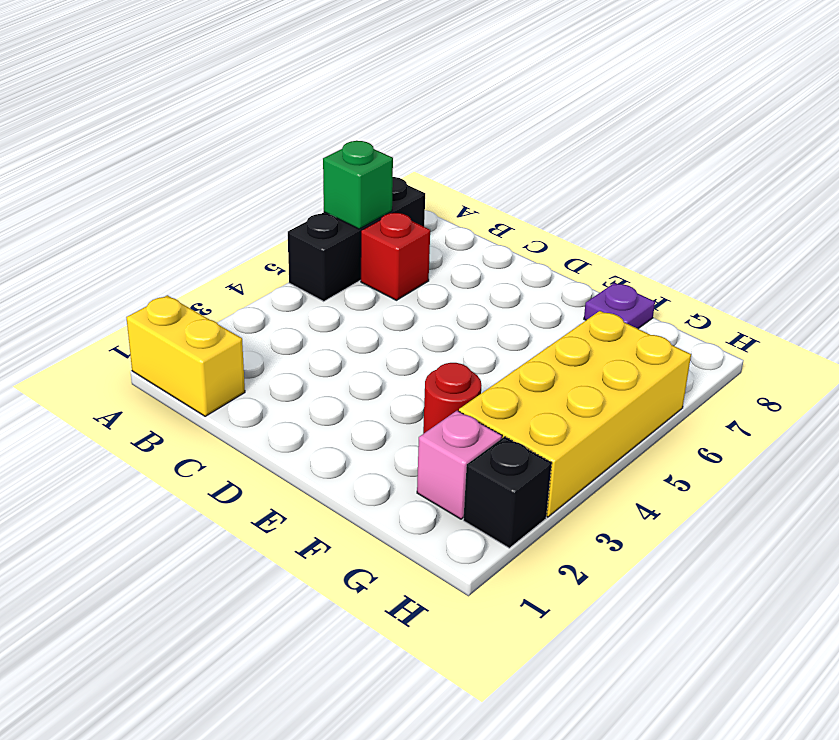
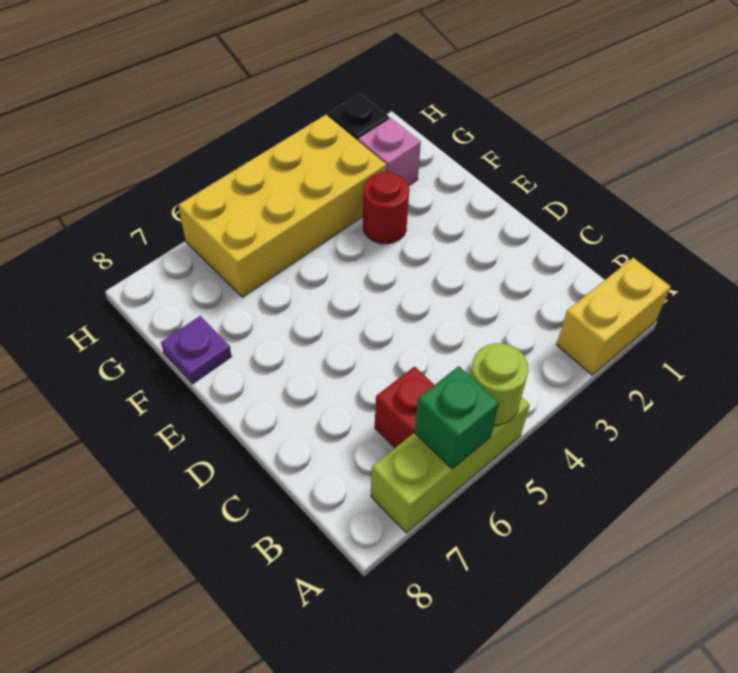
yellow brick A1:B1 level 1 -> yellow brick A1:A2 level 1
black brick A5:A7 level 1 -> lime brick A5:A7 level 1
none -> lime round brick A5 level 2

